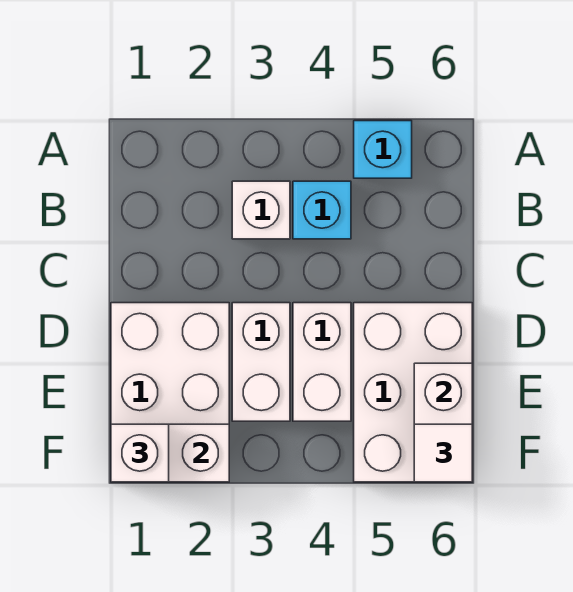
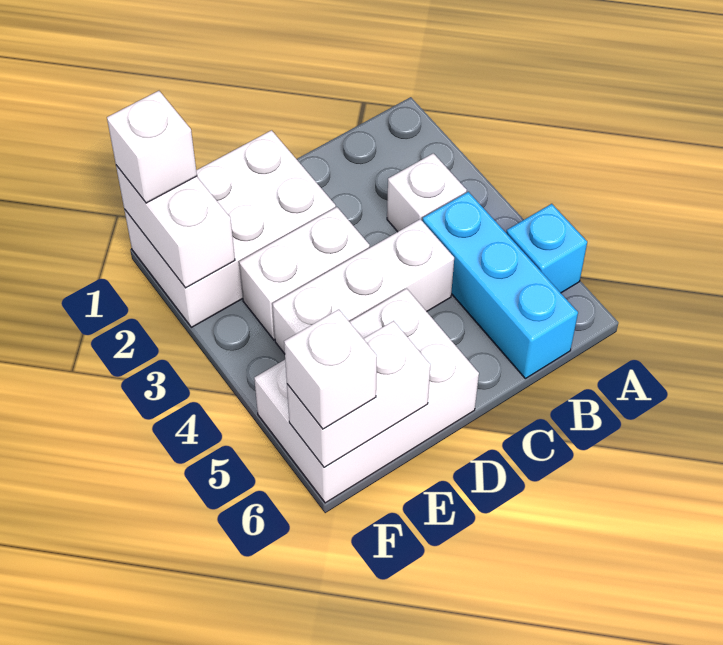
cyan brick B4 level 1 -> cyan brick B4:B6 level 1
white brick D4:E4 level 1 -> white brick C4:E4 level 1
white tile F6 level 3 -> white brick F6 level 3

